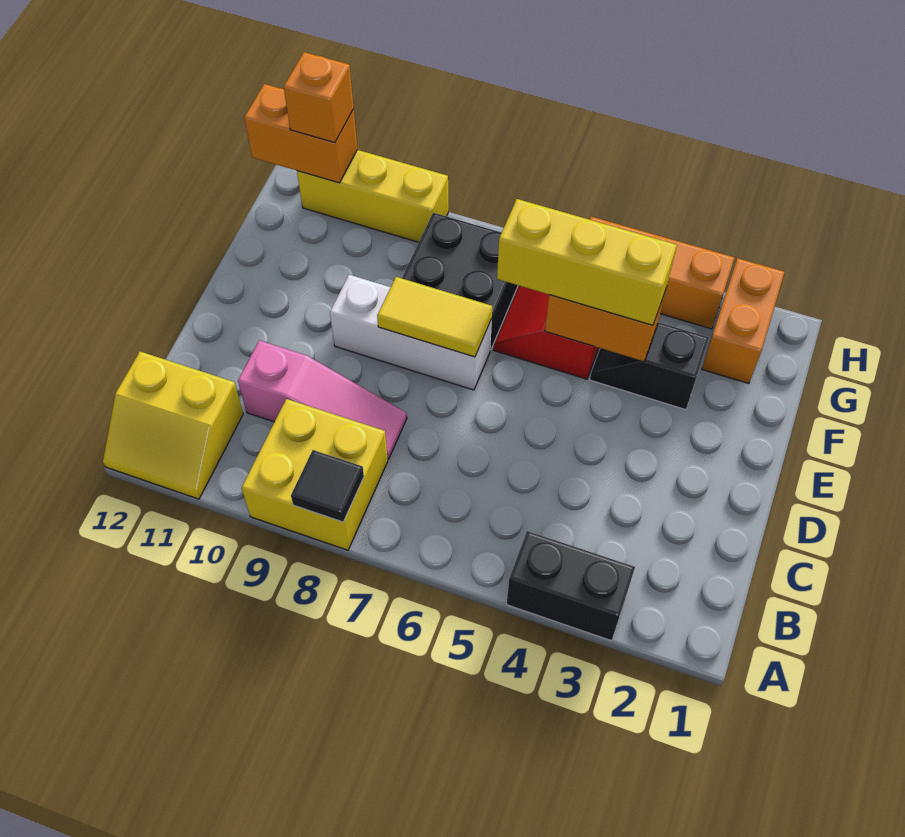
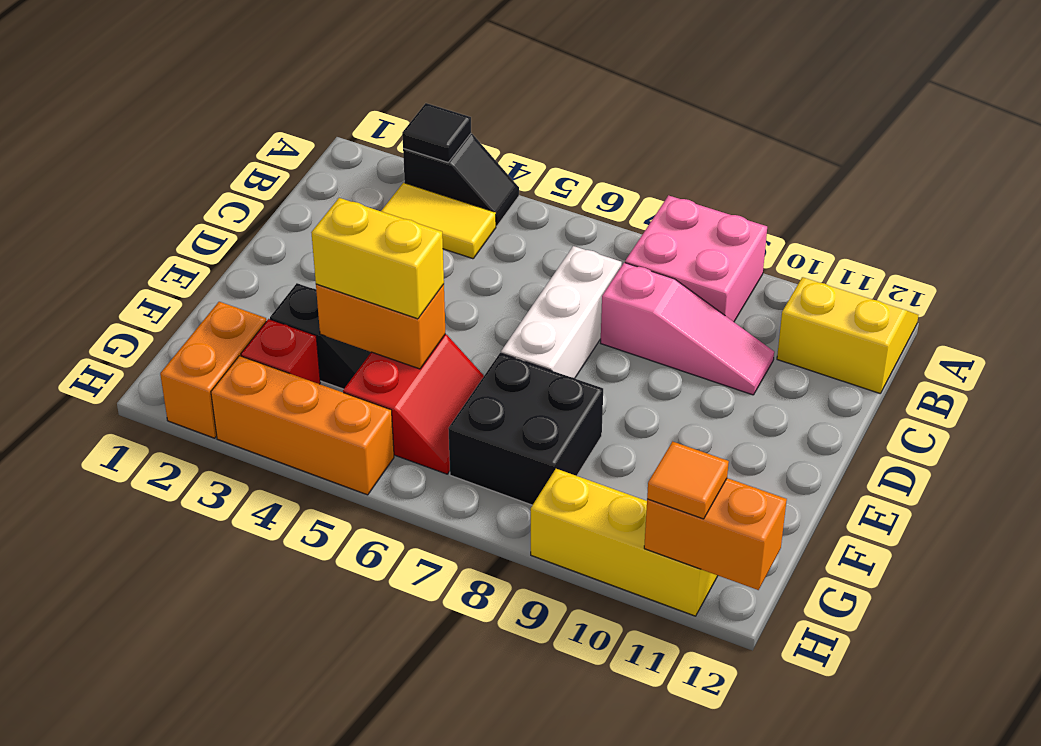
black brick A3:A4 level 1 -> black slope A3:A4 level 1 top 3
yellow brick A8:B9 level 1 -> pink brick A8:B9 level 1
black tile A8 level 2 -> black tile A3 level 2
pink slope C8:C10 level 1 top 10 -> pink slope C8:C10 level 1 top 8
white brick E7:E9 level 1 -> white brick C7:E7 level 1
yellow tile E7:E8 level 2 -> yellow tile B3:B4 level 1
yellow brick F4:F6 level 3 -> yellow brick F4:F5 level 3
none -> red brick G3 level 1
orange brick H11 level 3 -> orange tile H11 level 3

